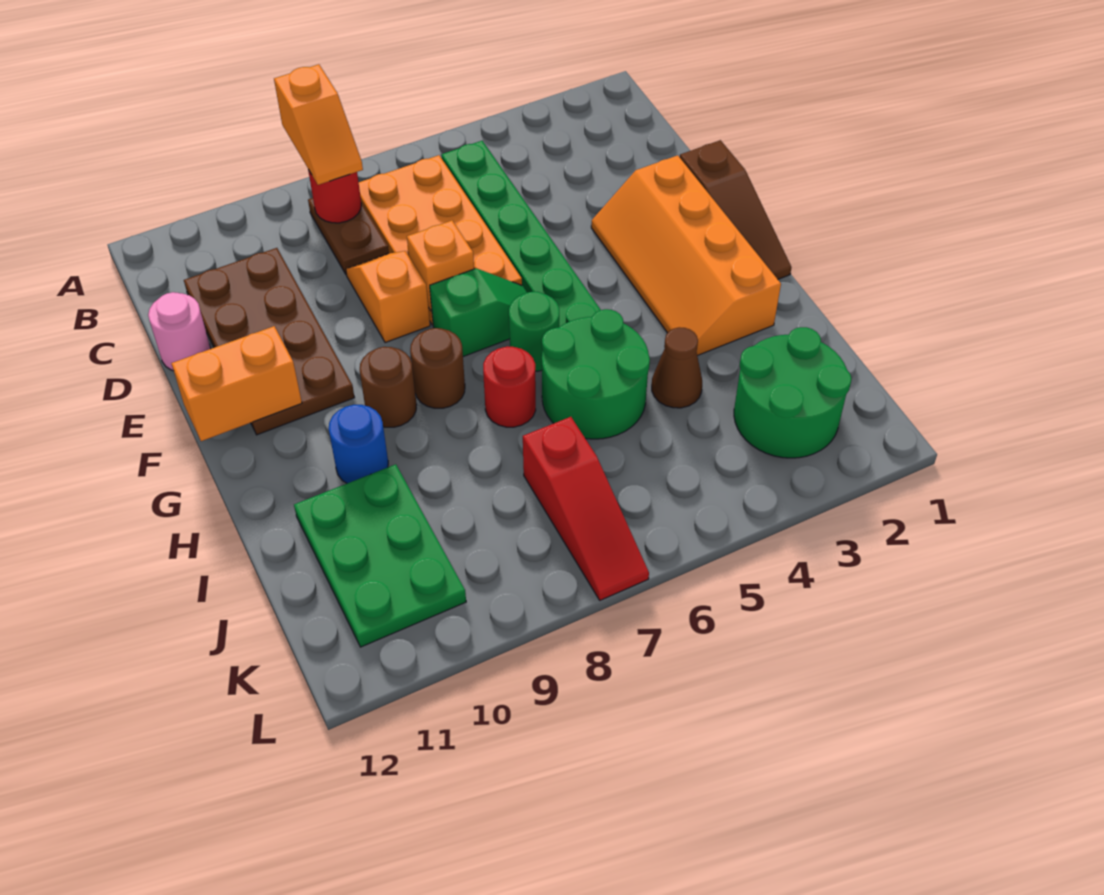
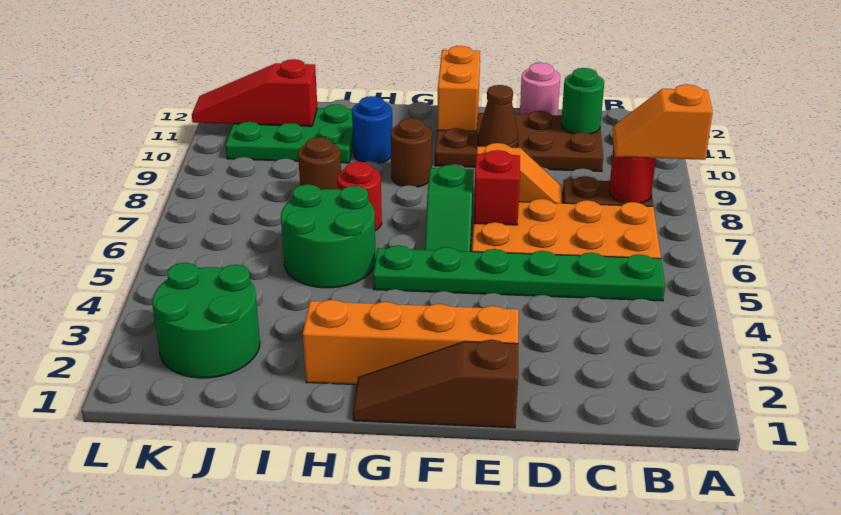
orange brick E7 level 2 -> red brick E7 level 2
green round brick G6 level 1 -> green round brick C11 level 2
brown round brick G8 level 1 -> brown round brick I8 level 1
brown cone I4 level 1 -> brown cone E10 level 2
red slope J7:L7 level 1 top J -> red slope J11:L11 level 2 top J

